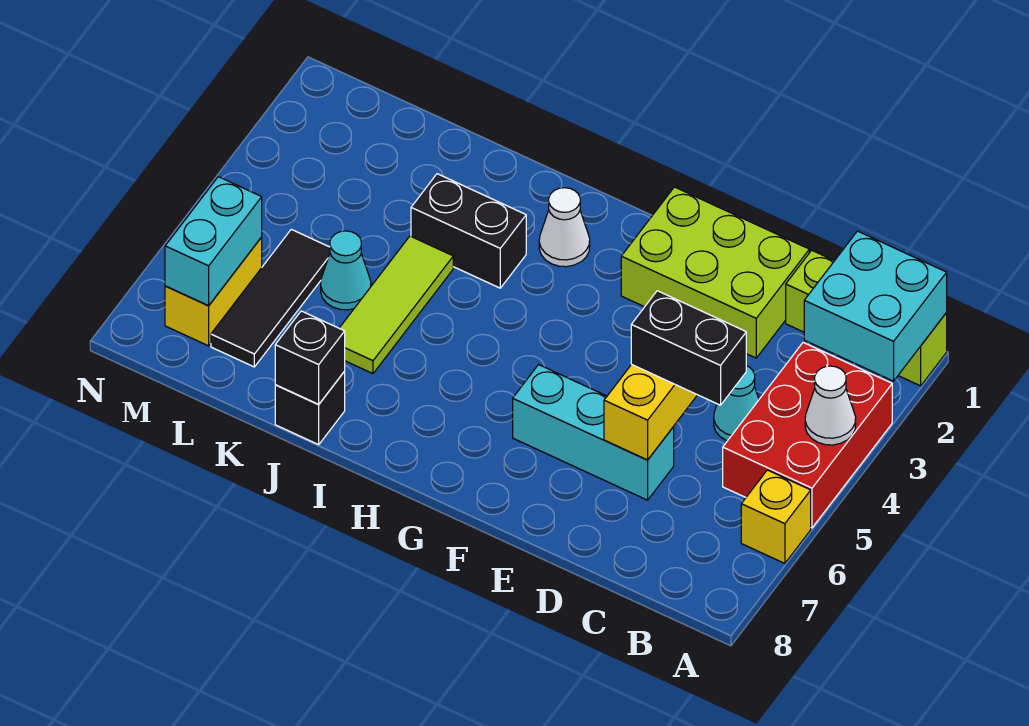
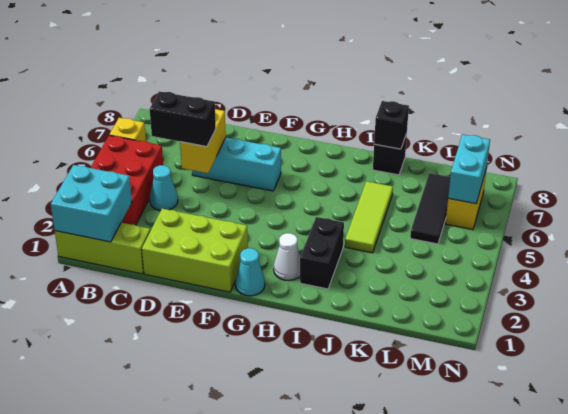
white cone A4 level 2 -> none
black brick I3:J3 level 1 -> black brick I2:I3 level 1
cyan cone K5 level 1 -> cyan cone G1 level 1

